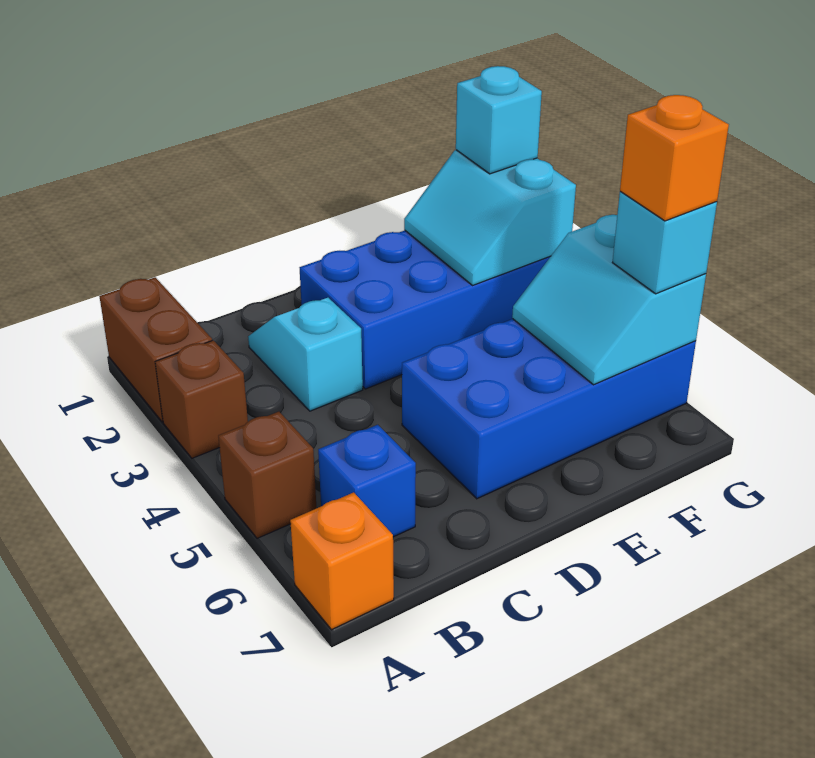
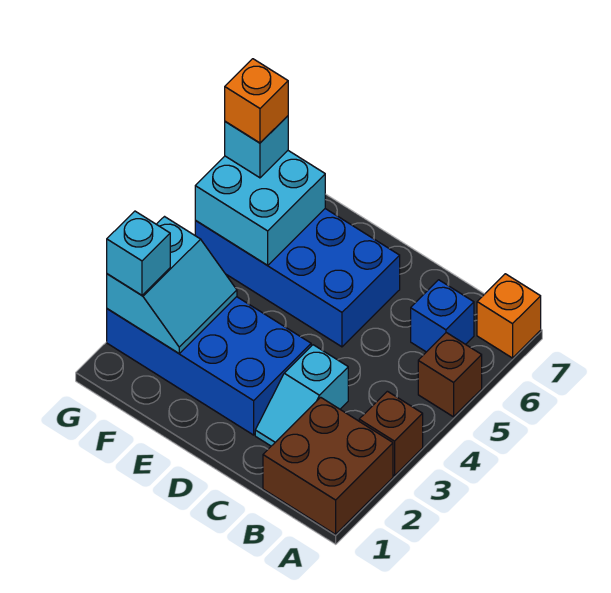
brown brick A1:A2 level 1 -> brown brick A1:B2 level 1
cyan slope F5:G6 level 2 top G -> cyan brick F5:G6 level 2

